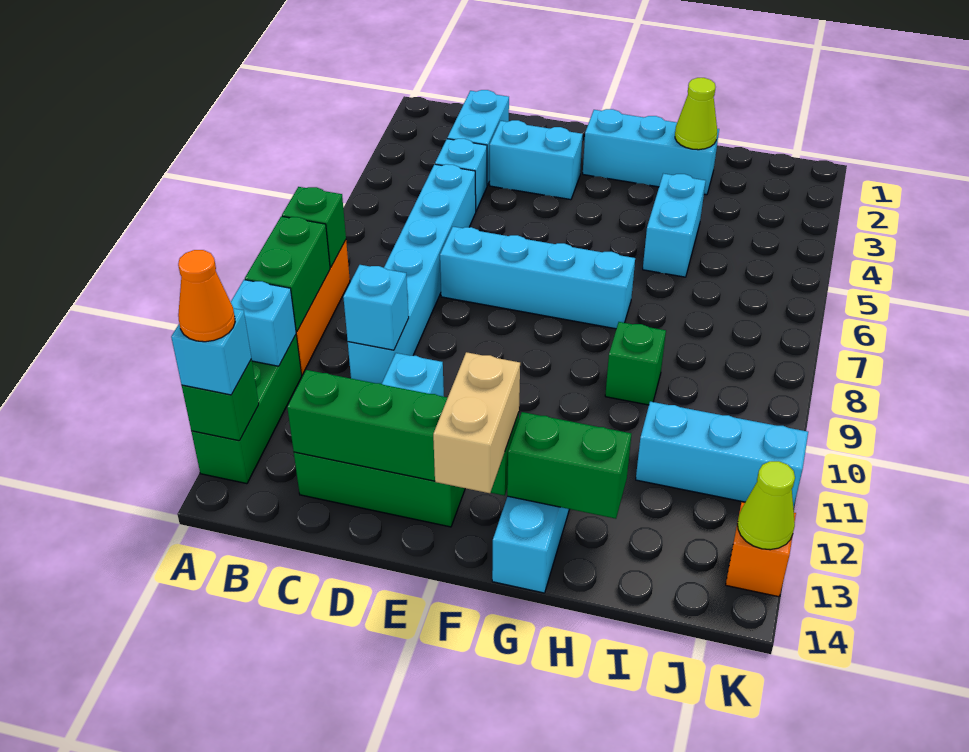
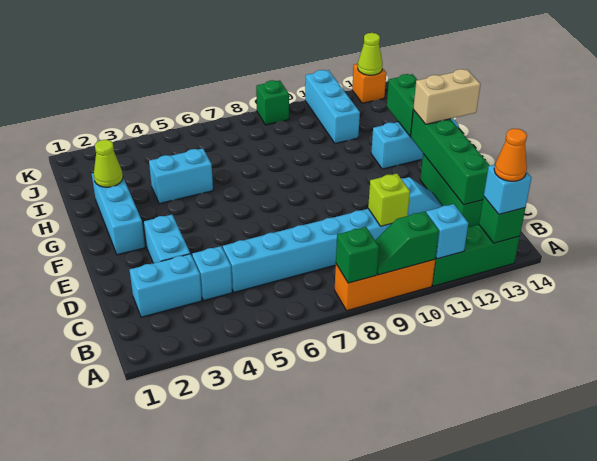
green brick A9:A10 level 2 -> green slope A9:A10 level 2 top 10
cyan brick C10 level 2 -> lime brick C10 level 2
cyan brick D7:G7 level 1 -> none
green brick H9 level 1 -> green brick K9 level 1

